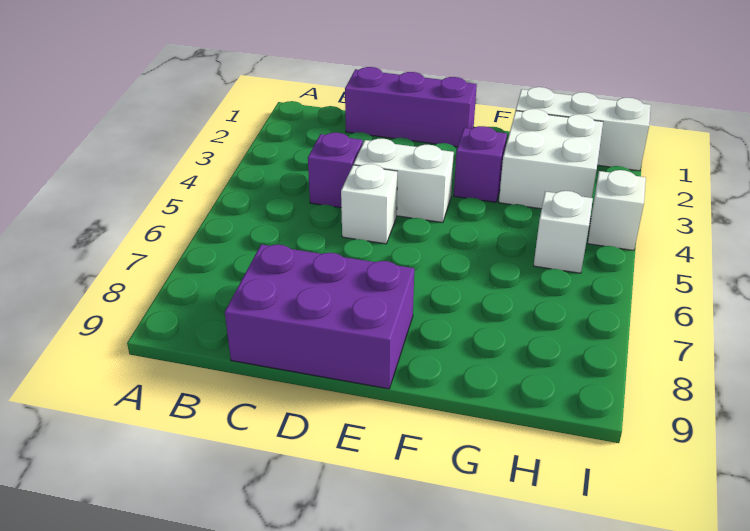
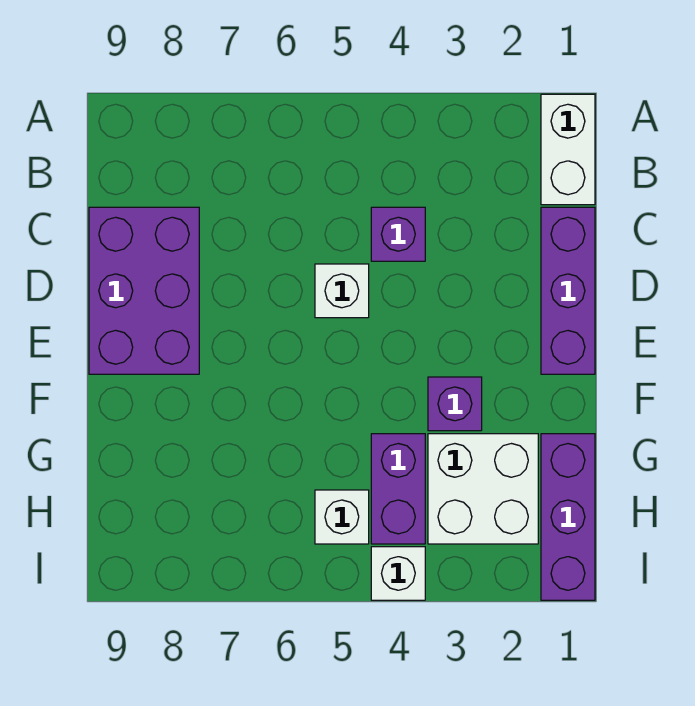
white brick D4:E4 level 1 -> white brick A1:B1 level 1
white brick G1:I1 level 1 -> purple brick G1:I1 level 1
none -> purple brick G4:H4 level 1

